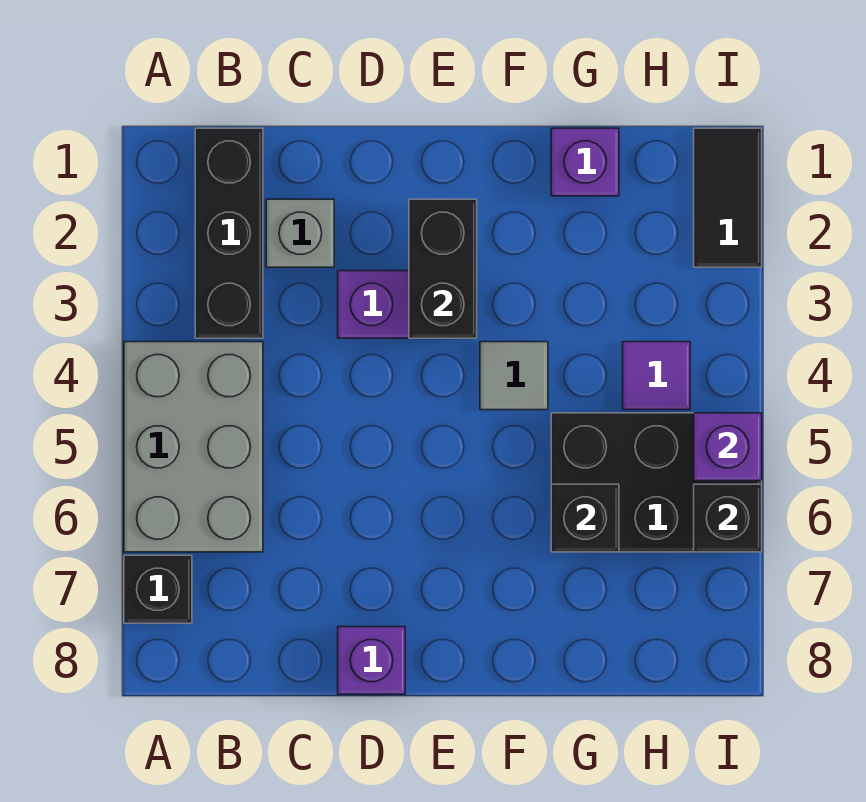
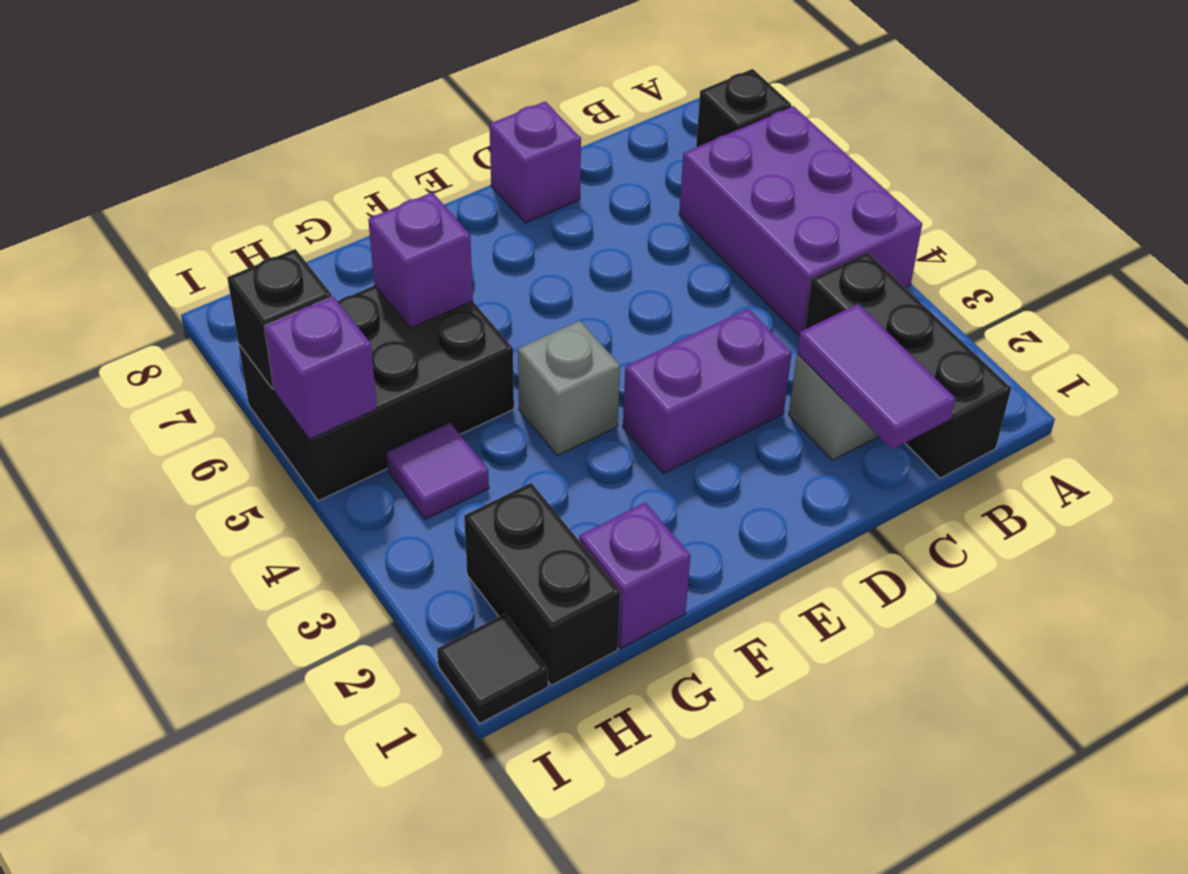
grey brick A4:B6 level 1 -> purple brick A4:B6 level 1
none -> purple tile C1:C2 level 2
black brick E2:E3 level 2 -> black brick H1:H2 level 1
grey tile F4 level 1 -> grey brick F4 level 1
black brick G6 level 2 -> purple brick G6 level 2
black tile I1:I2 level 1 -> black tile I1 level 1

